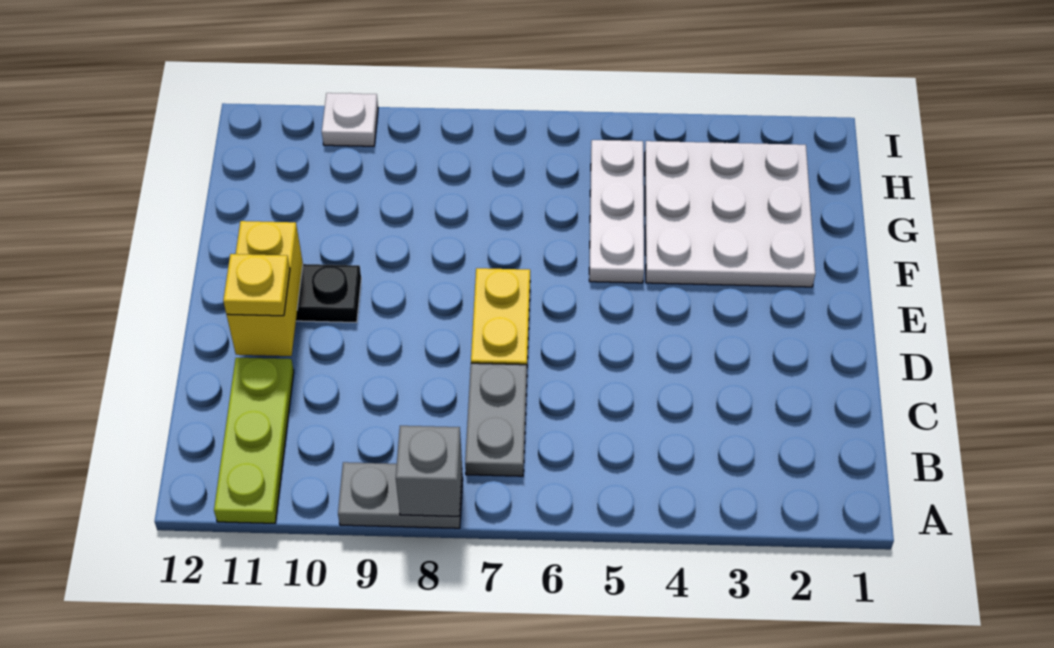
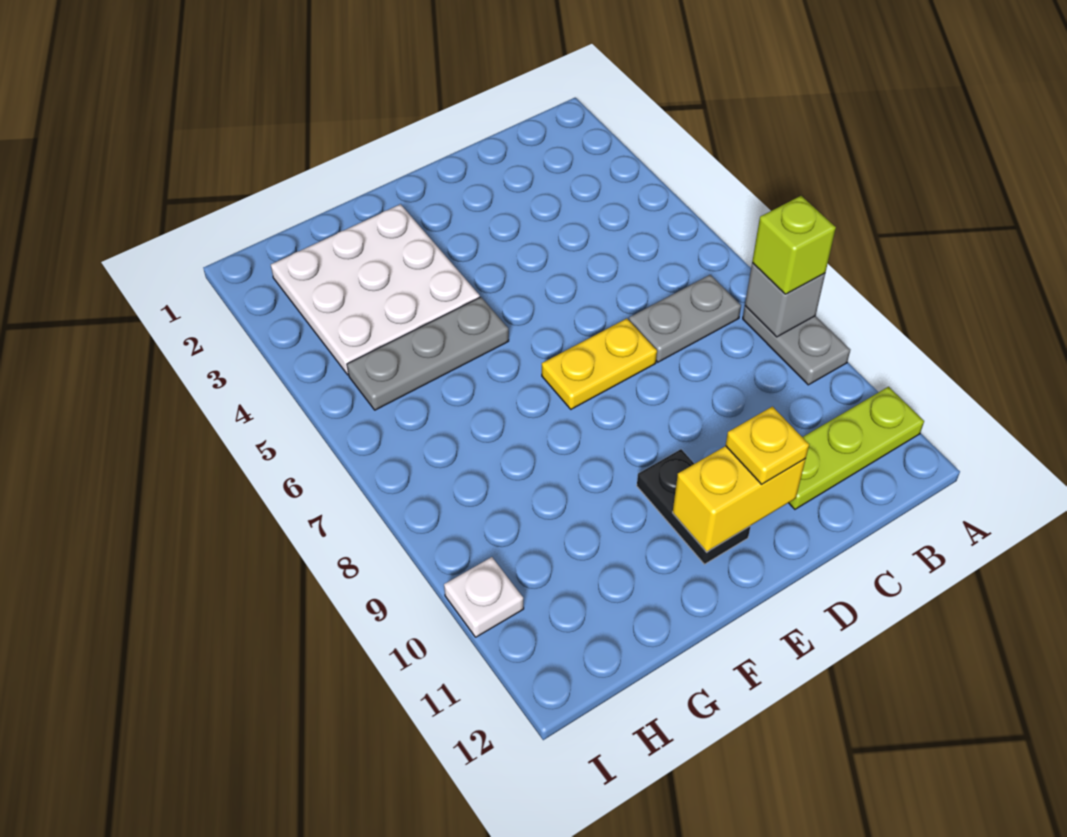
none -> lime brick A8 level 3
white plate F5:H5 level 1 -> grey plate F5:H5 level 1

